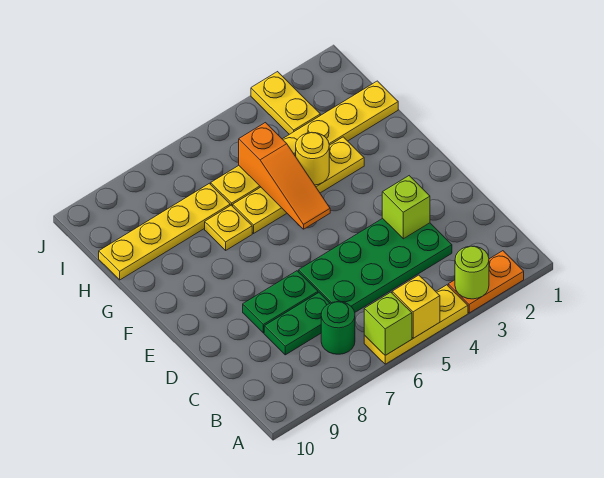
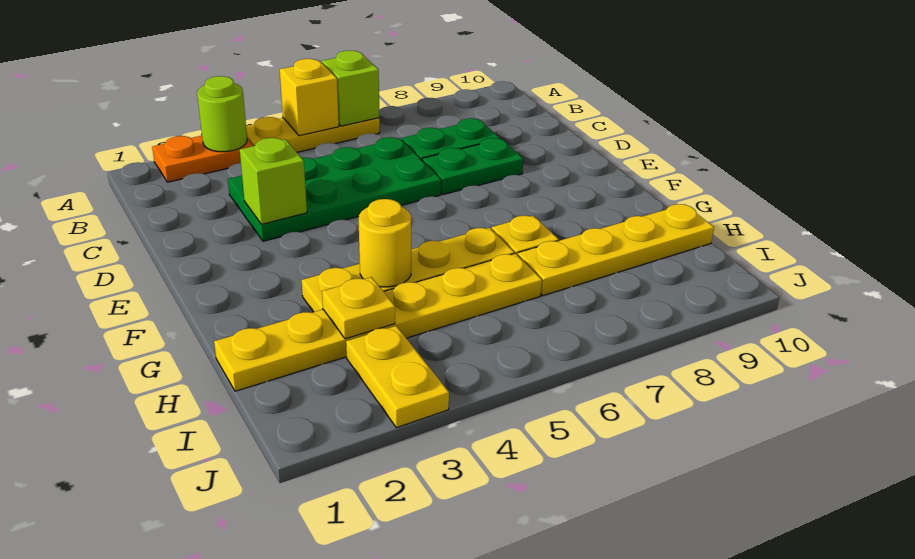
green round brick B7 level 1 -> none
orange slope F5:H5 level 2 top H -> none
none -> yellow plate H3 level 2

